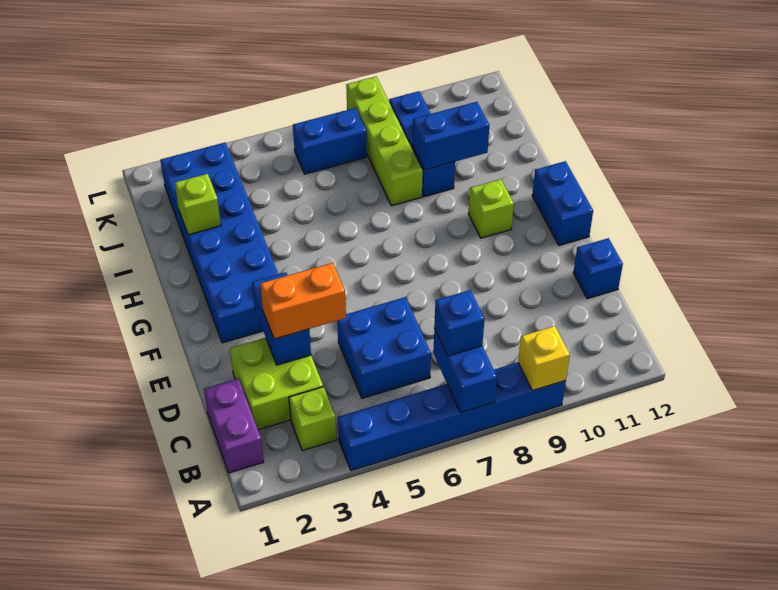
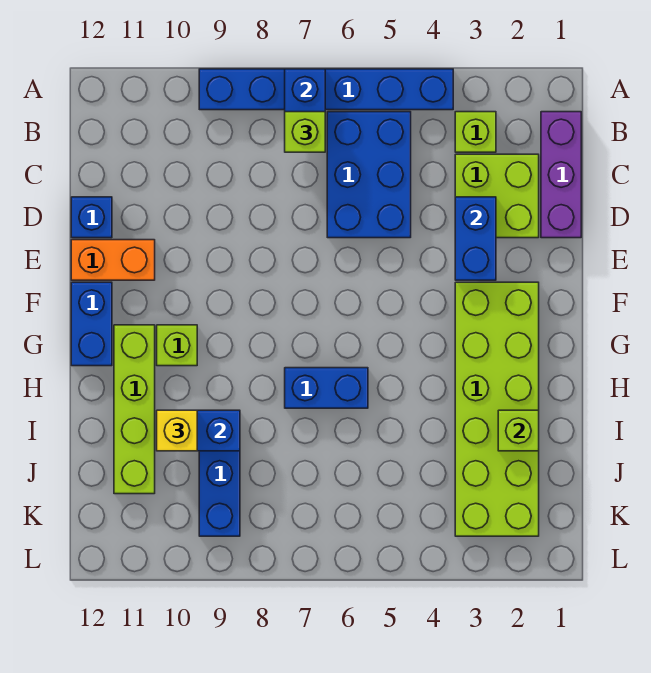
yellow brick A9 level 2 -> yellow brick I10 level 3
purple brick B1:C1 level 1 -> purple brick B1:D1 level 1
blue brick B7 level 3 -> lime brick B7 level 3
blue brick C5:D6 level 1 -> blue brick B5:D6 level 1
orange brick D3:D4 level 3 -> orange brick E11:E12 level 1
blue brick F2:K3 level 1 -> lime brick F2:K3 level 1
lime brick I8:L8 level 1 -> lime brick G11:J11 level 1
blue brick K6:K7 level 1 -> blue brick H6:H7 level 1

